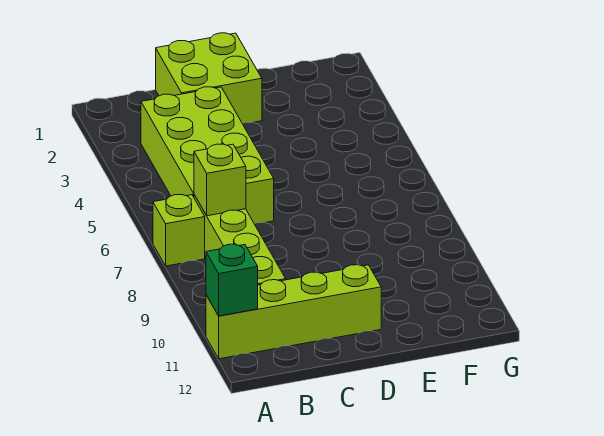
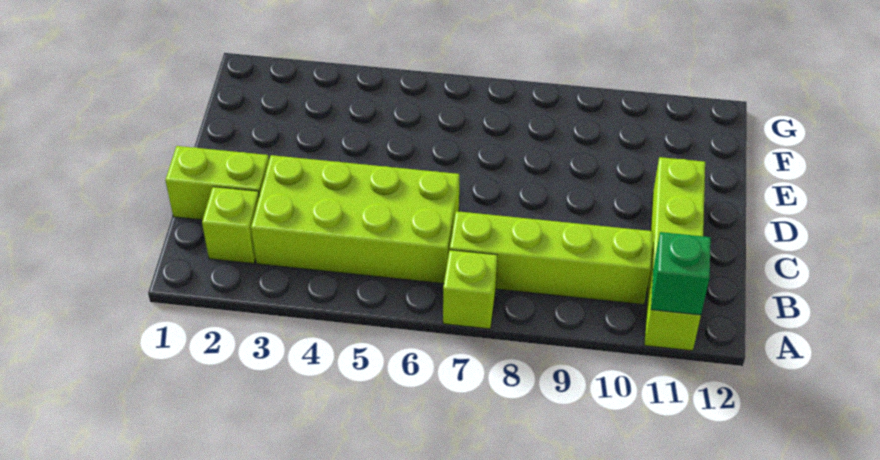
lime brick B7 level 2 -> lime brick B2 level 1
lime brick C1:D2 level 1 -> lime brick C1:C2 level 1

